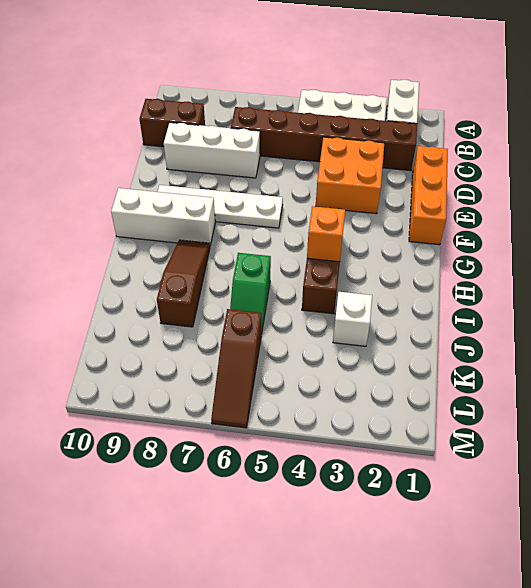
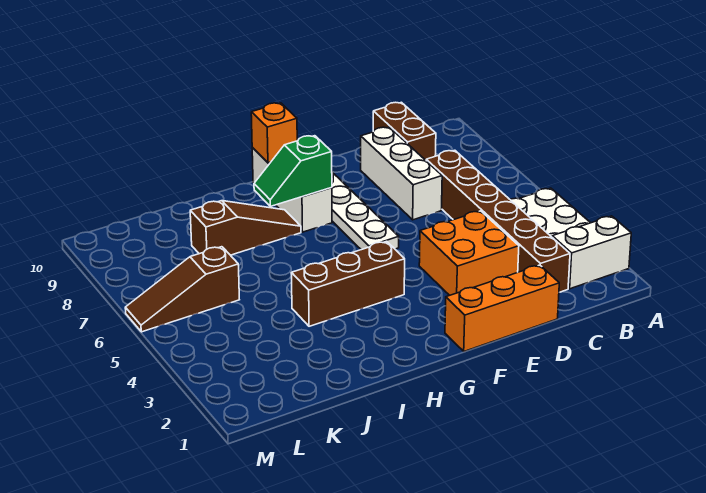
orange brick H4 level 2 -> orange brick G10 level 2
green slope I6:J6 level 1 top I -> green slope G8:H8 level 2 top G
white brick J3 level 1 -> none

